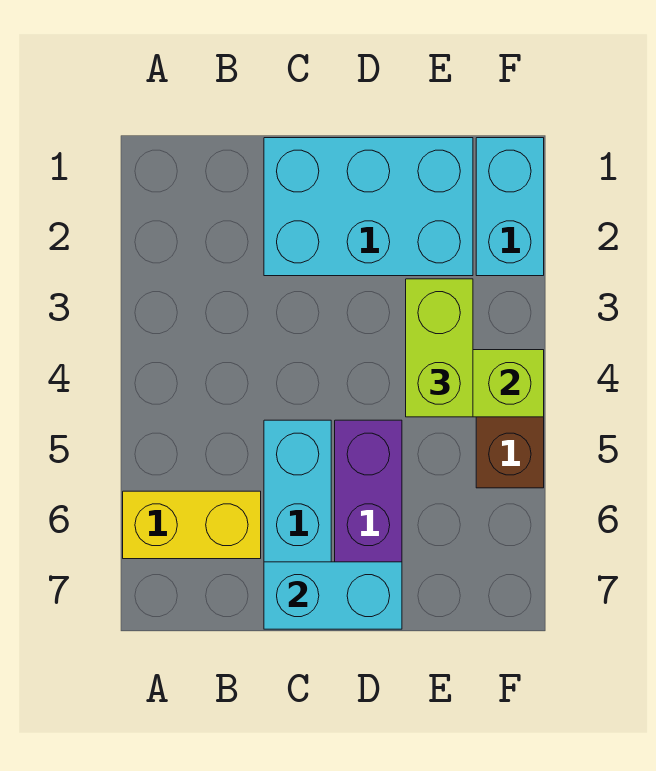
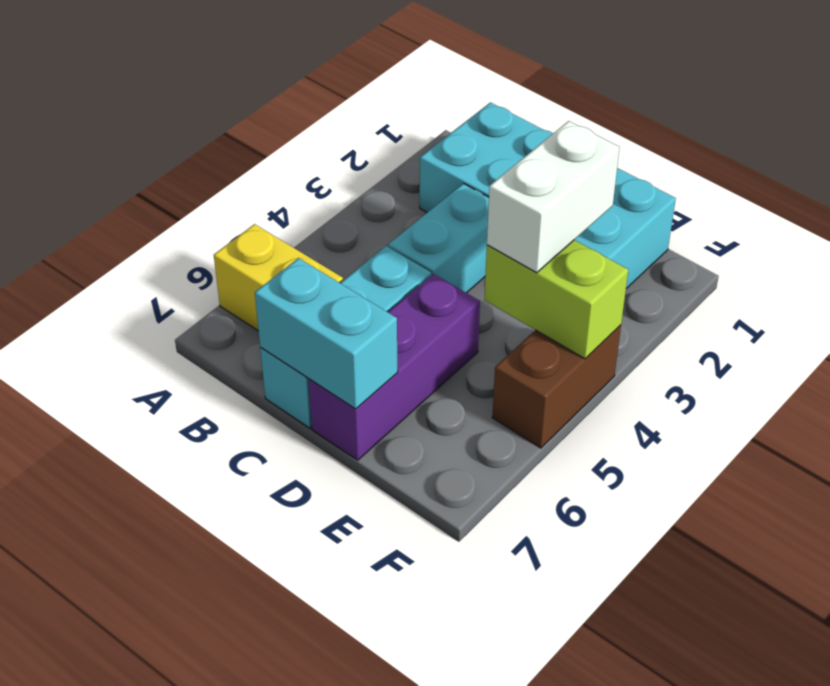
cyan brick C1:E2 level 1 -> cyan brick B1:E2 level 1
lime brick E3:E4 level 3 -> white brick E3:E4 level 3
cyan brick F1:F2 level 1 -> cyan brick C3:C4 level 1

